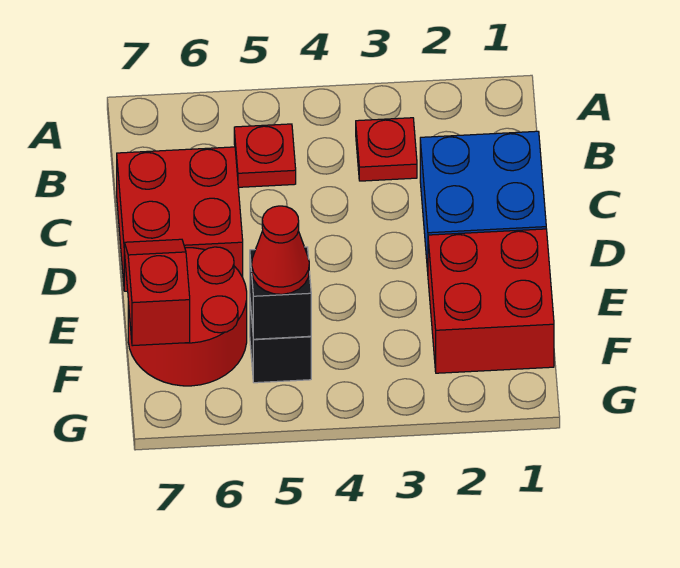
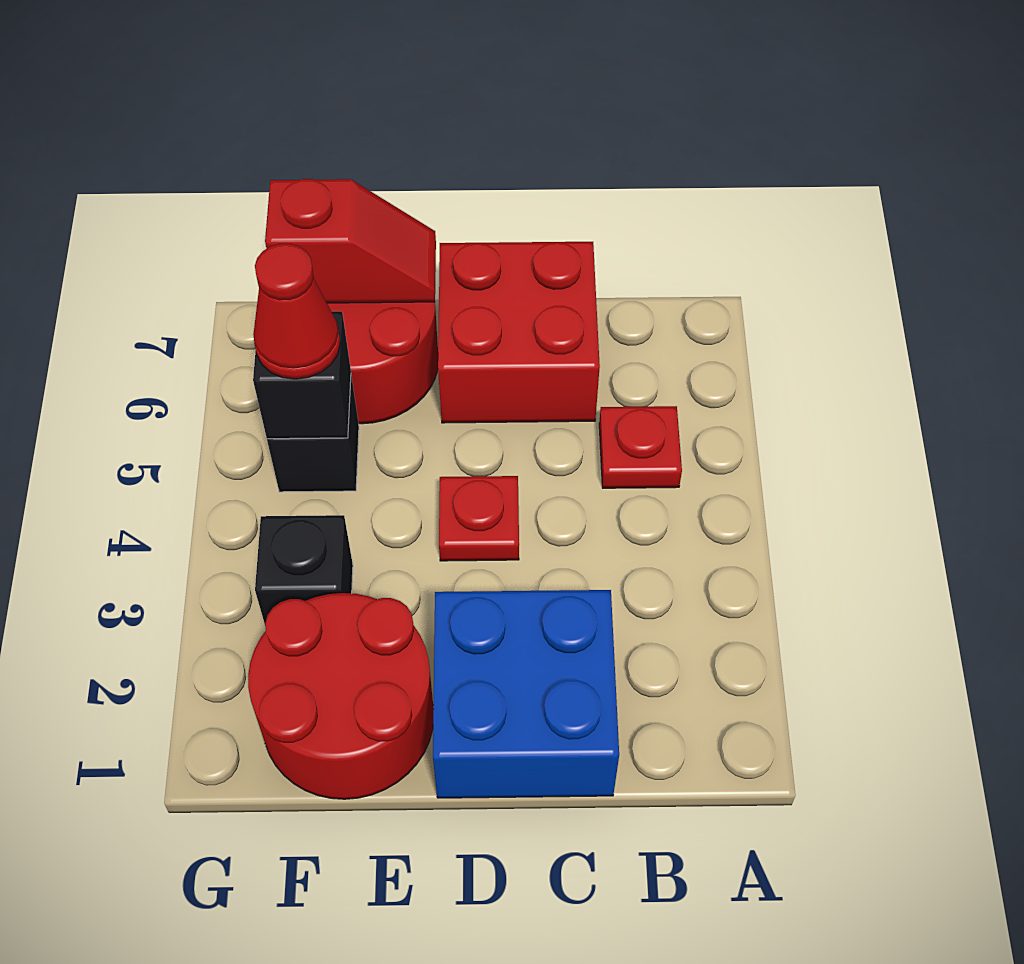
red plate B3 level 1 -> red plate D4 level 1
red brick E1:F2 level 1 -> red round brick E1:F2 level 1
none -> black brick F3 level 1

